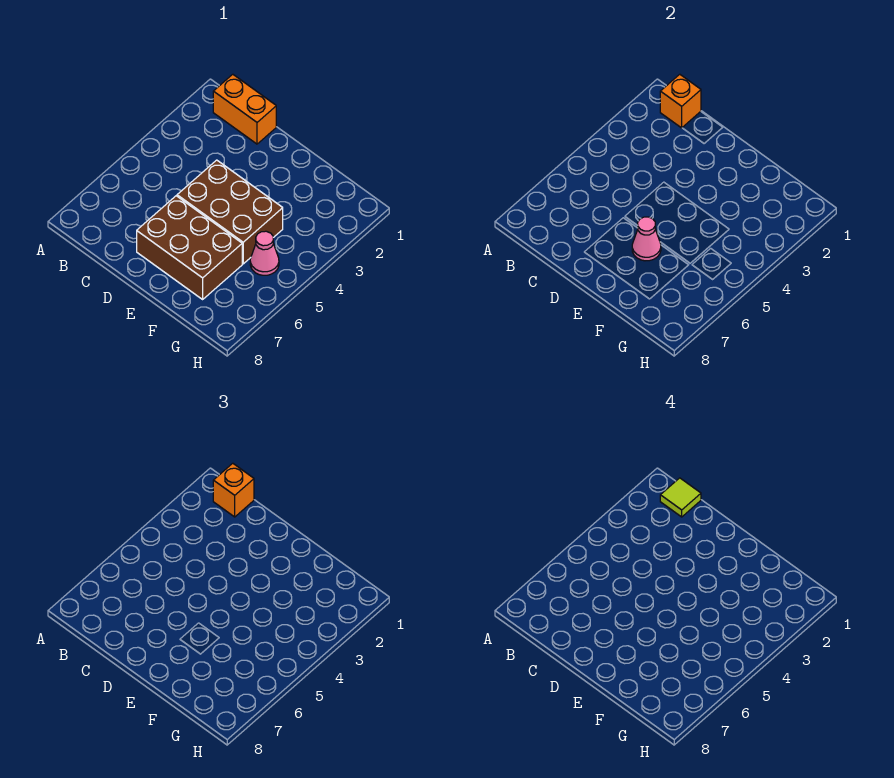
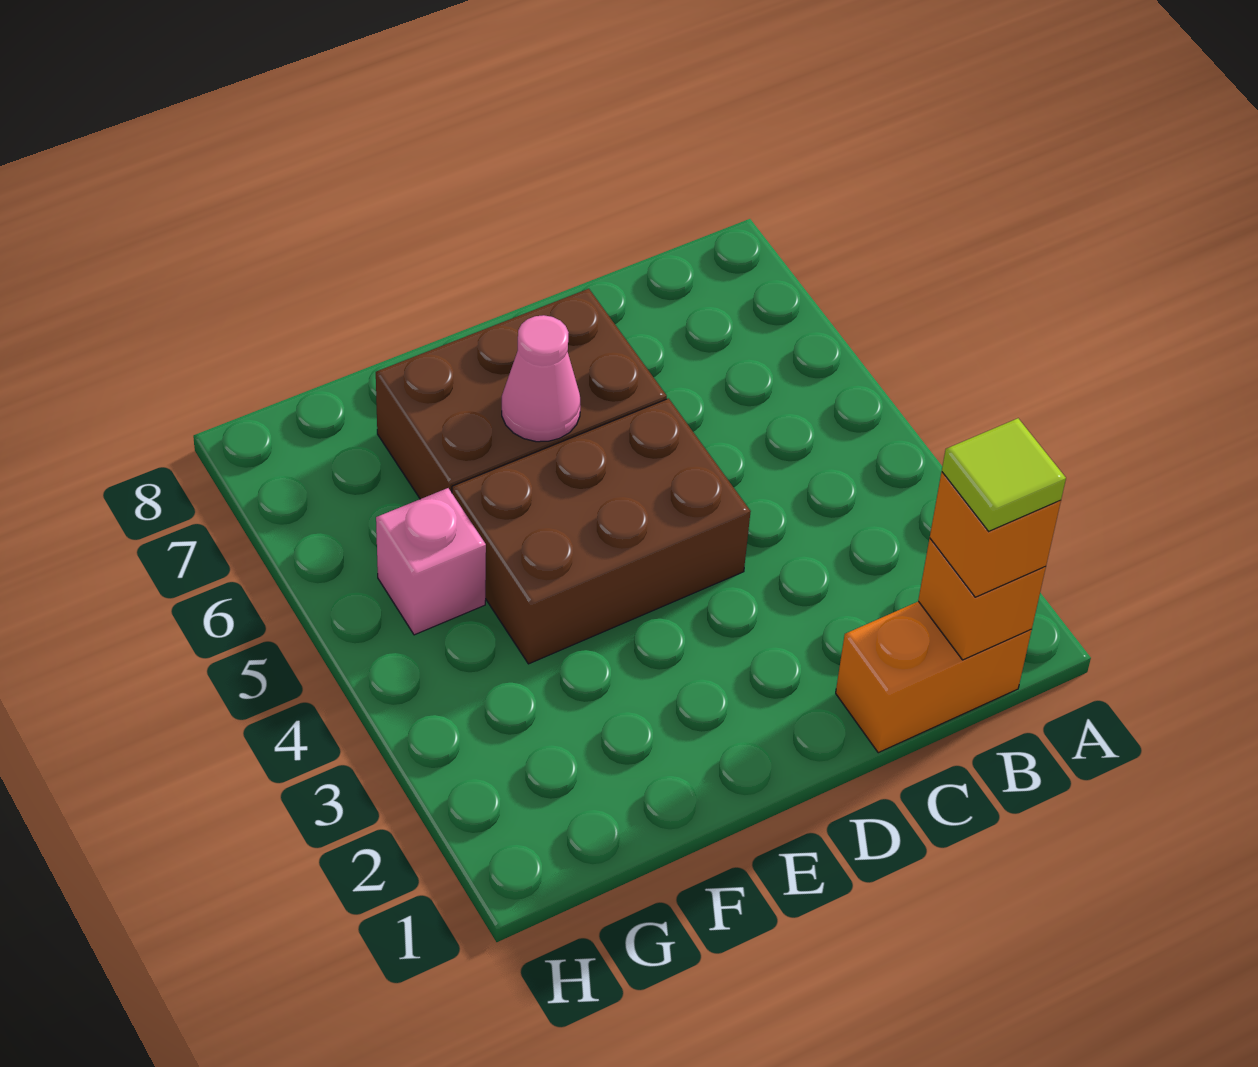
pink cone G5 level 1 -> pink brick G5 level 1

